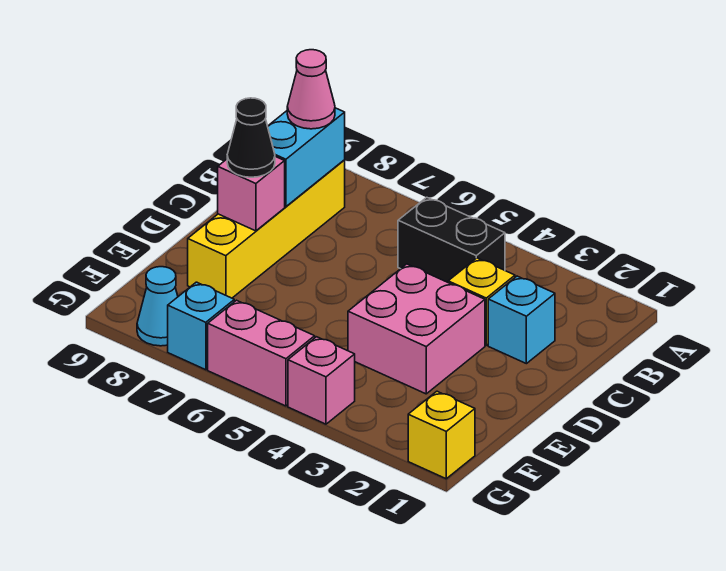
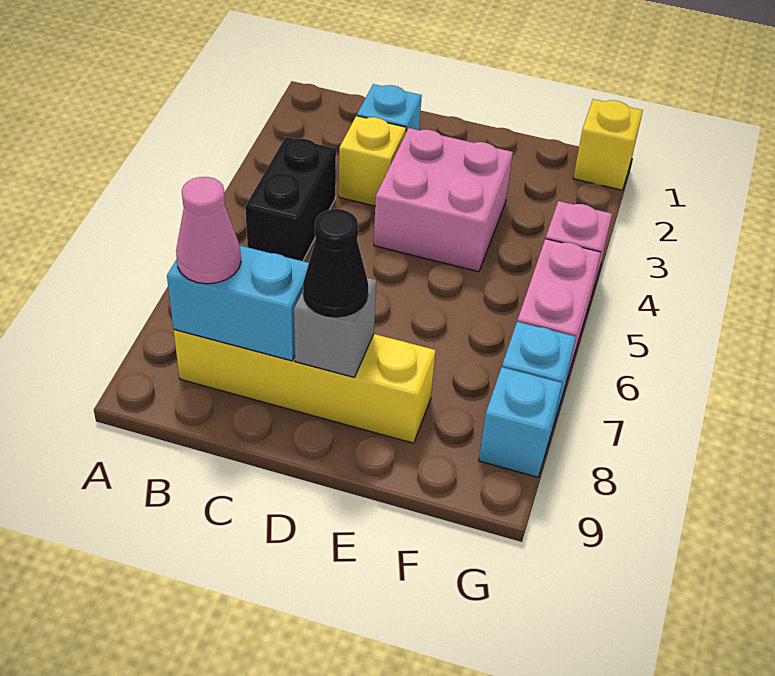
pink brick D8 level 2 -> grey brick D8 level 2
cyan cone G8 level 1 -> cyan brick G8 level 1

